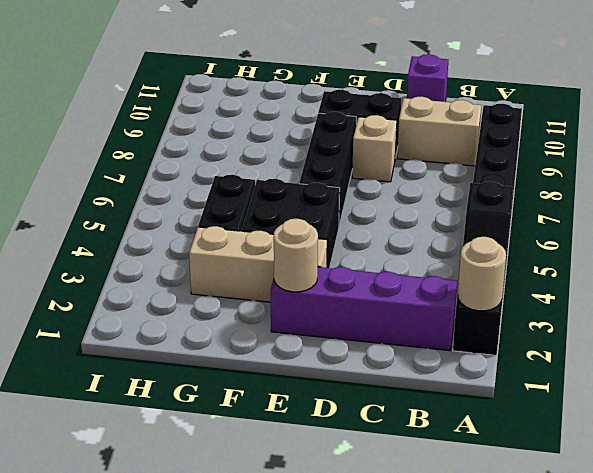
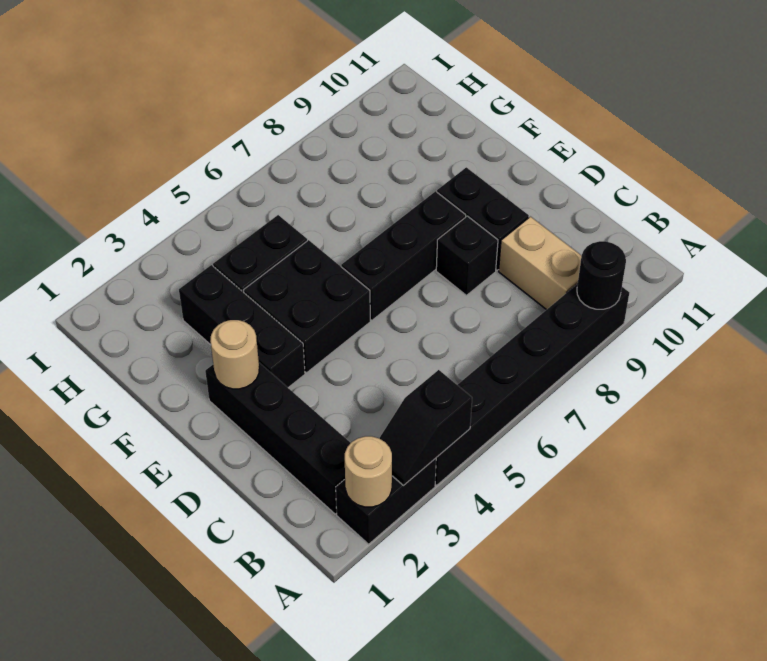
none -> black round brick A9 level 2
purple brick B2:E2 level 1 -> black brick B2:E2 level 1
purple brick C11 level 1 -> none
tan brick D8 level 1 -> black brick D8 level 1
tan brick E3:G3 level 1 -> black brick E3:G3 level 1

